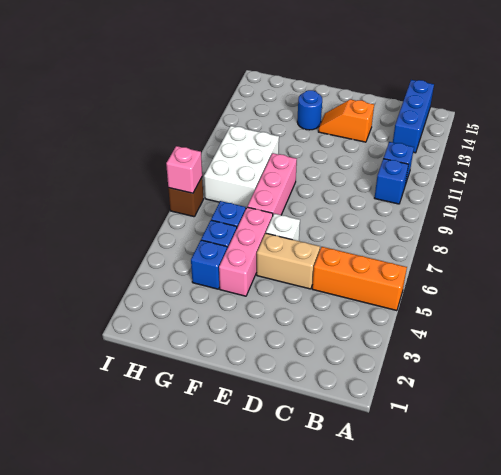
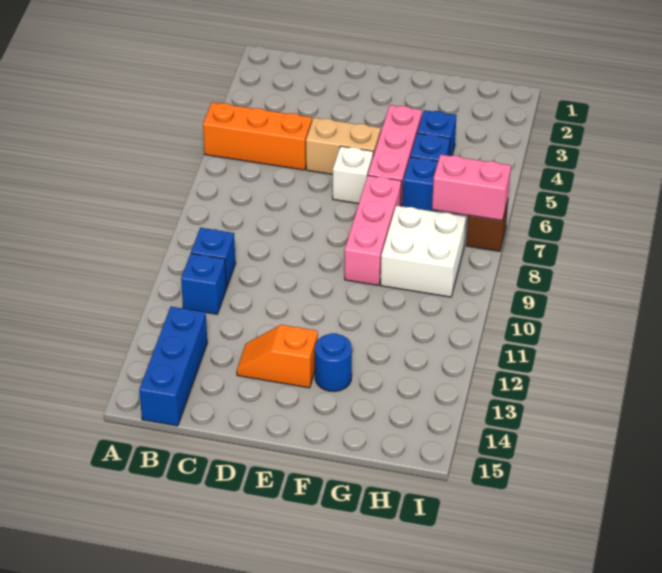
orange slope D13:E13 level 1 top D -> orange slope D13:E13 level 1 top E
white brick G8:H10 level 1 -> white brick G8:H9 level 1
pink brick I7 level 2 -> pink brick H7:I7 level 2

